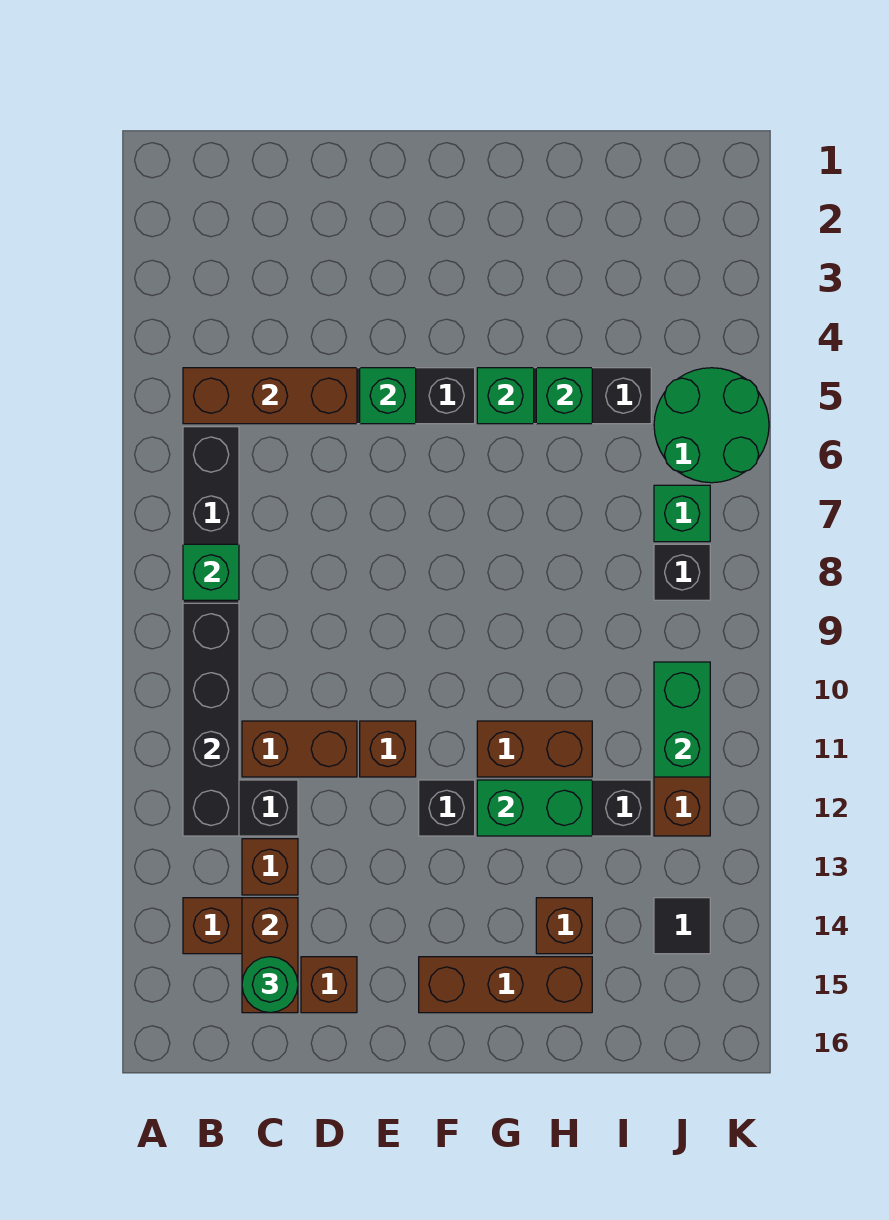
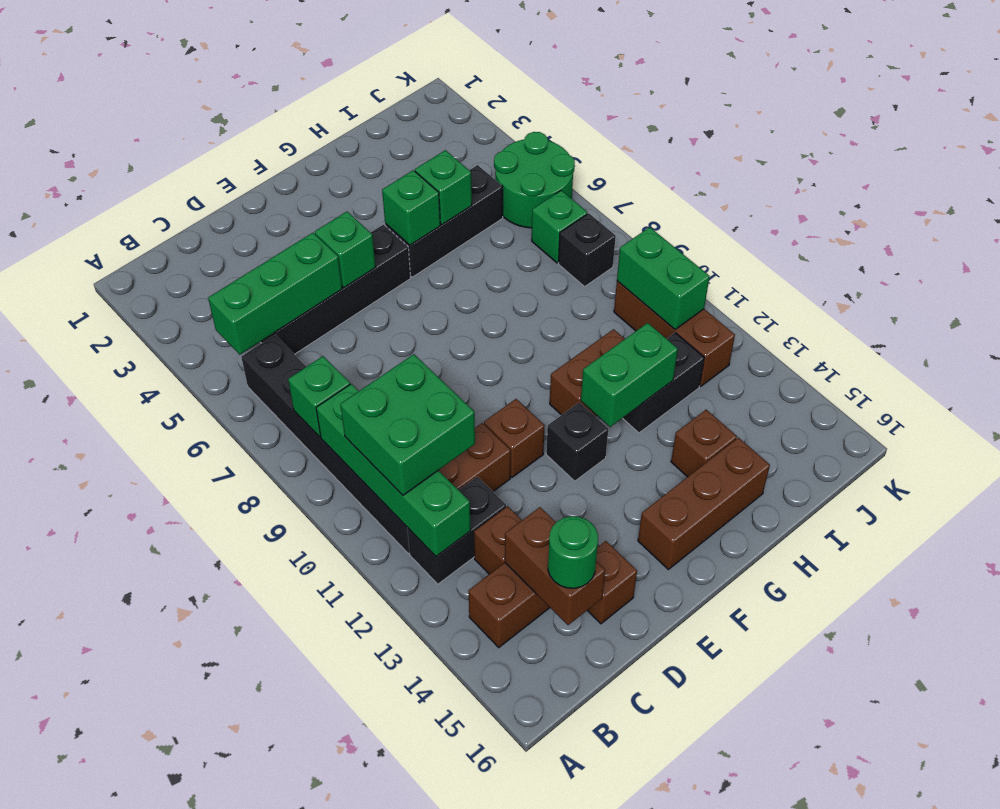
brown brick B5:D5 level 2 -> green brick B5:D5 level 2
black brick B9:B12 level 2 -> green brick B9:B12 level 2
none -> green brick B10:C11 level 3
black tile J14 level 1 -> none

